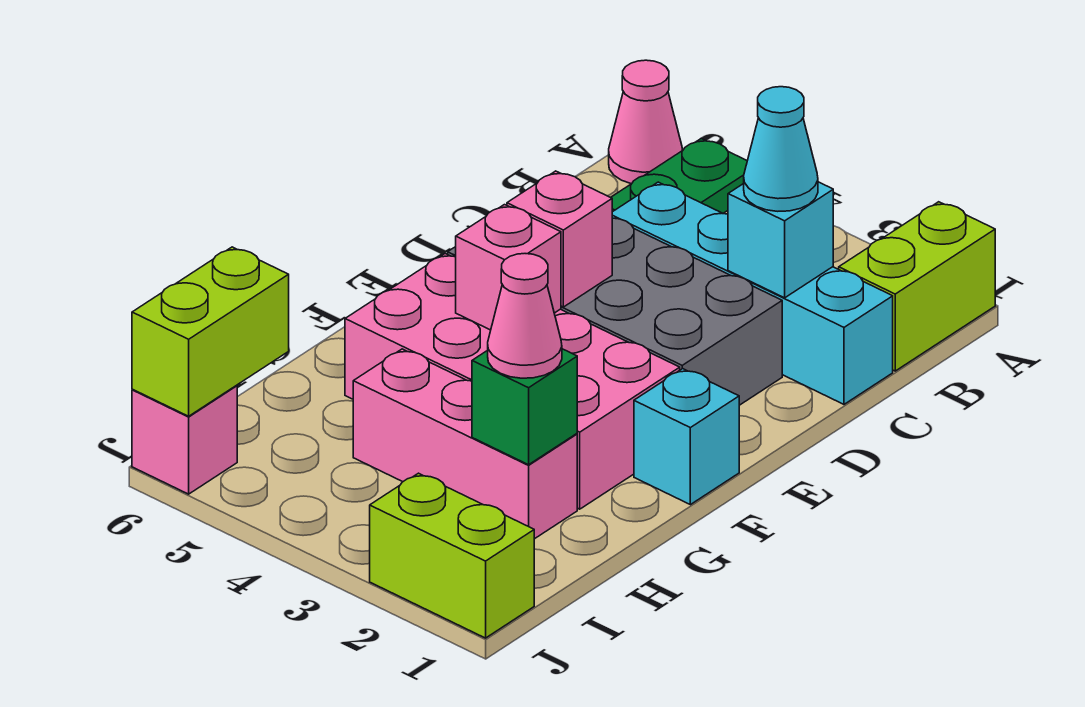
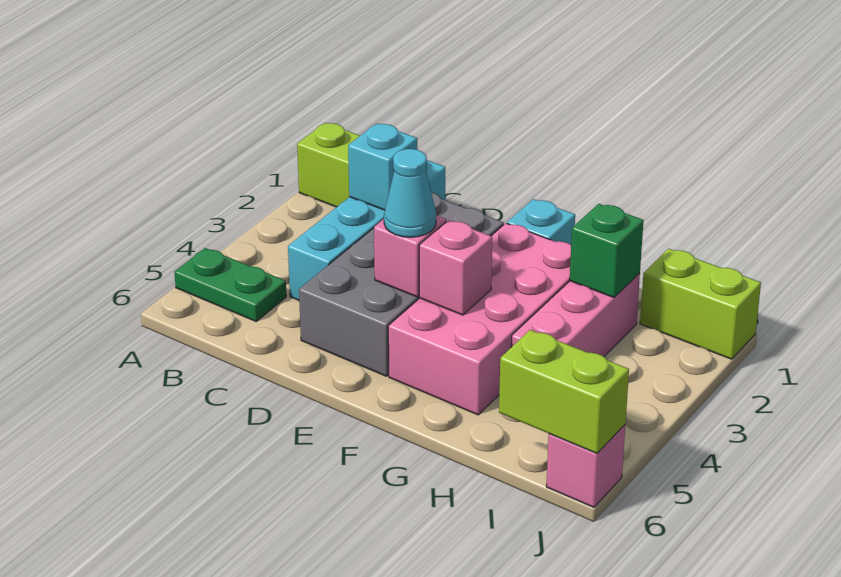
pink cone A6 level 1 -> none
cyan cone C2 level 3 -> cyan cone E4 level 3
pink cone H2 level 3 -> none
lime brick J1:J2 level 1 -> lime brick I1:J1 level 1

